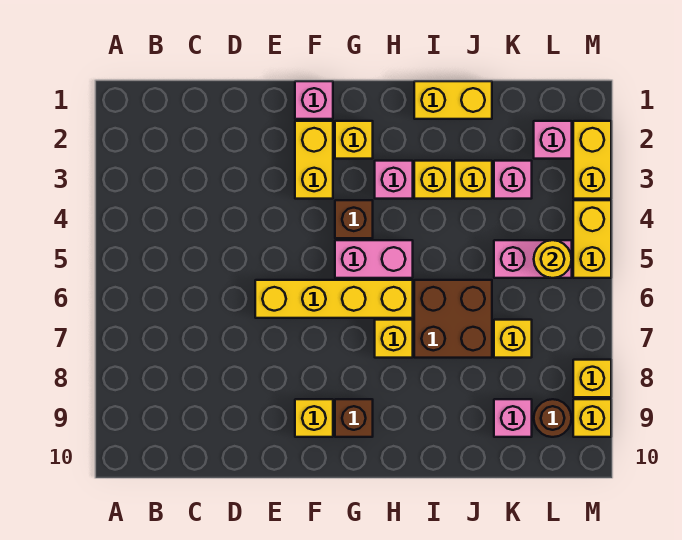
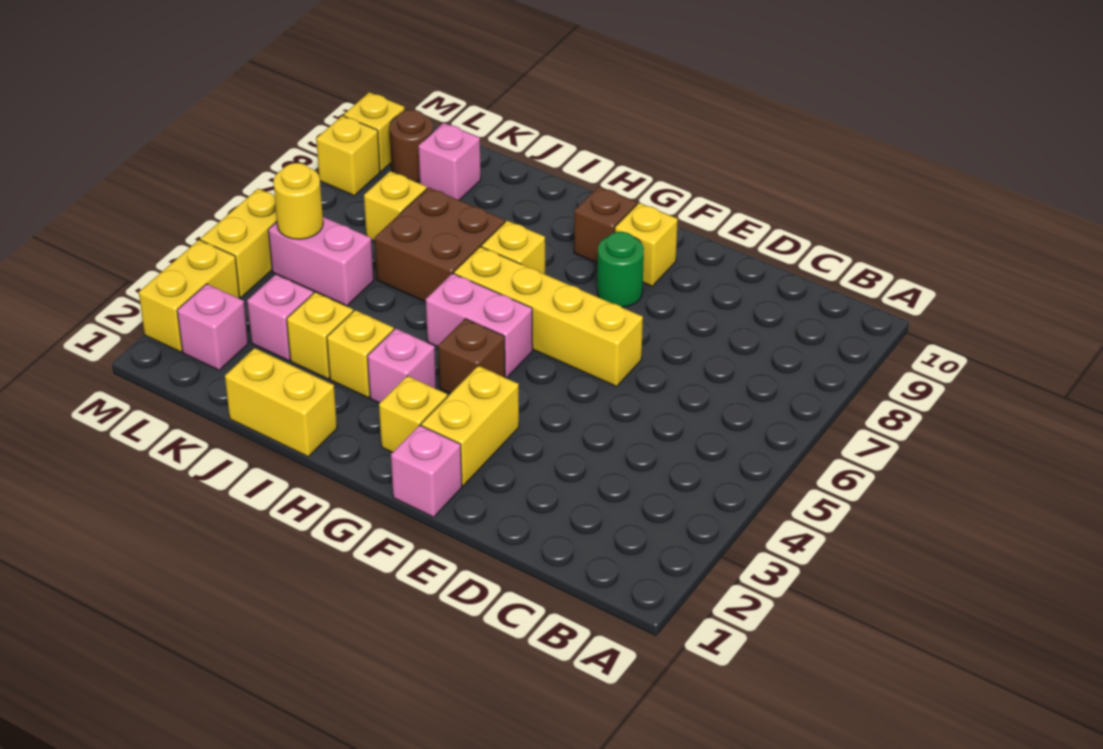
none -> green round brick F8 level 1

